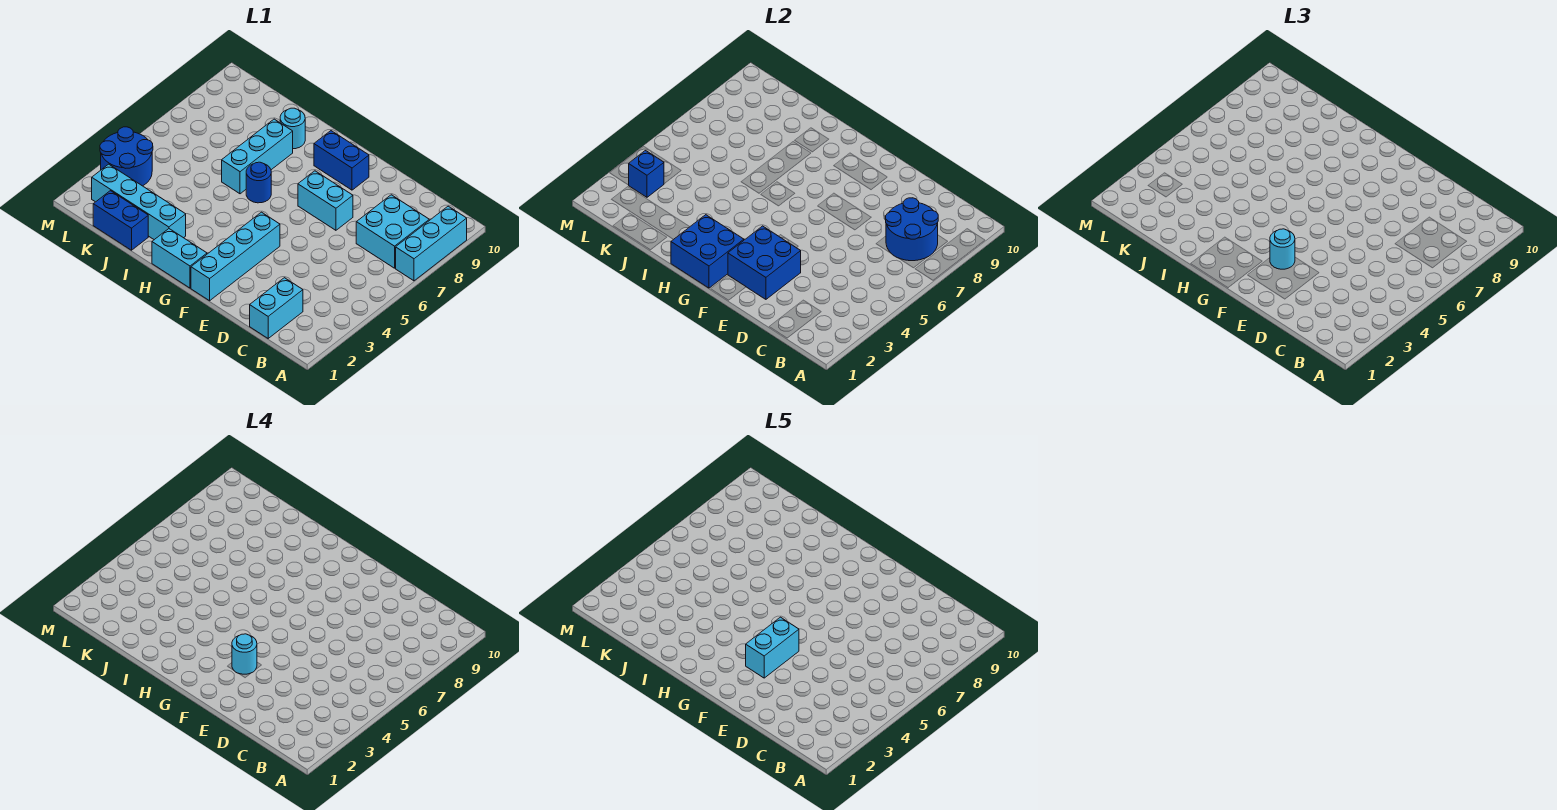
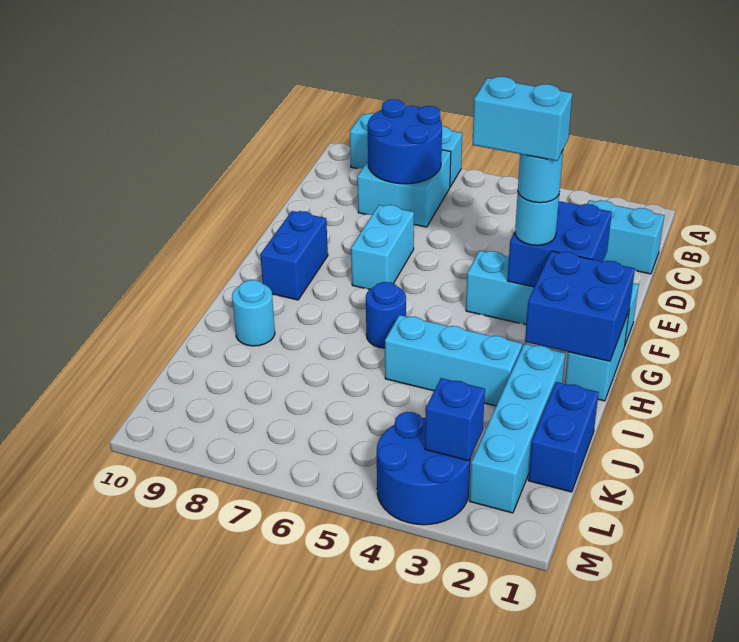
cyan brick I6:I8 level 1 -> cyan brick I3:I5 level 1

